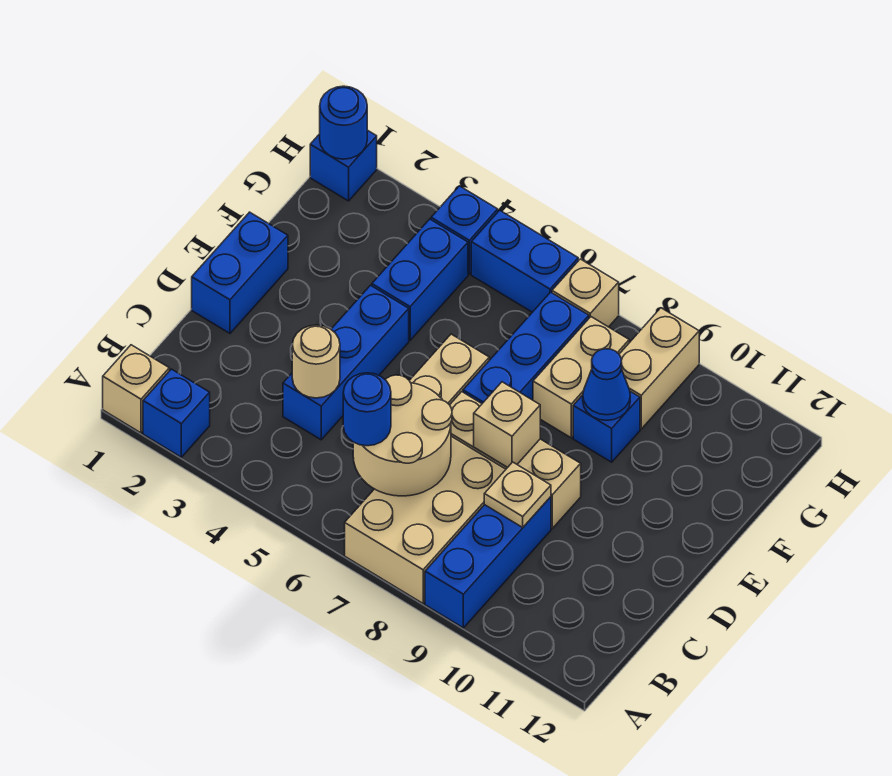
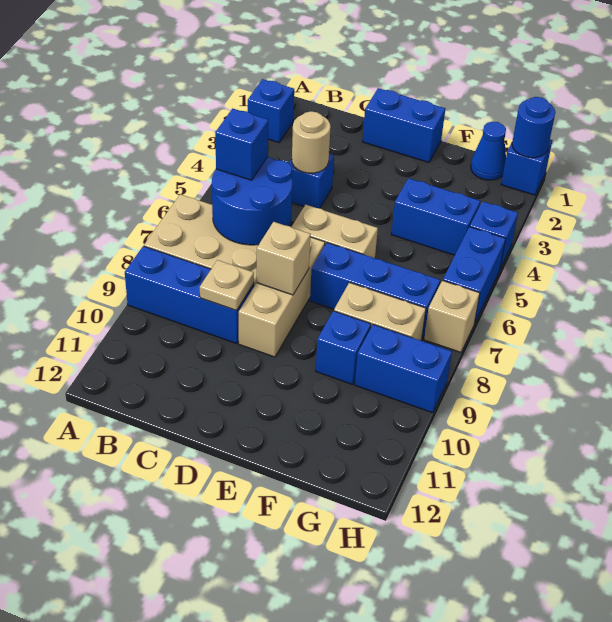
tan brick A1 level 1 -> none
tan round brick B6:C7 level 2 -> blue round brick B6:C7 level 2
blue round brick B6 level 3 -> blue brick B6 level 3
blue brick C4:E4 level 1 -> blue brick C4 level 1
blue cone F9 level 2 -> blue cone G1 level 1
tan brick G9:H9 level 1 -> blue brick G9:H9 level 1

